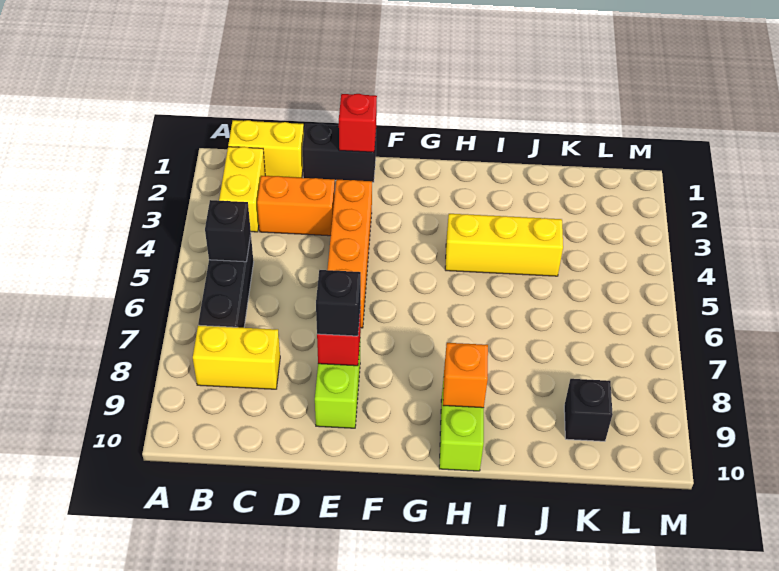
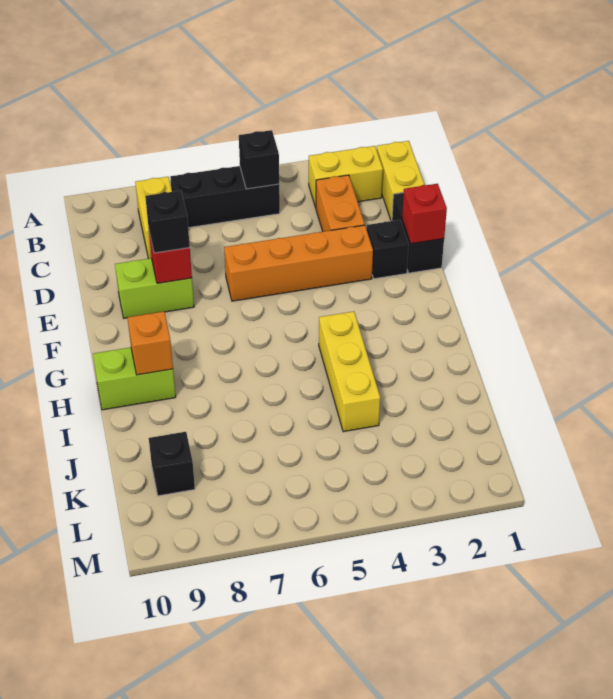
none -> black brick E2 level 1

